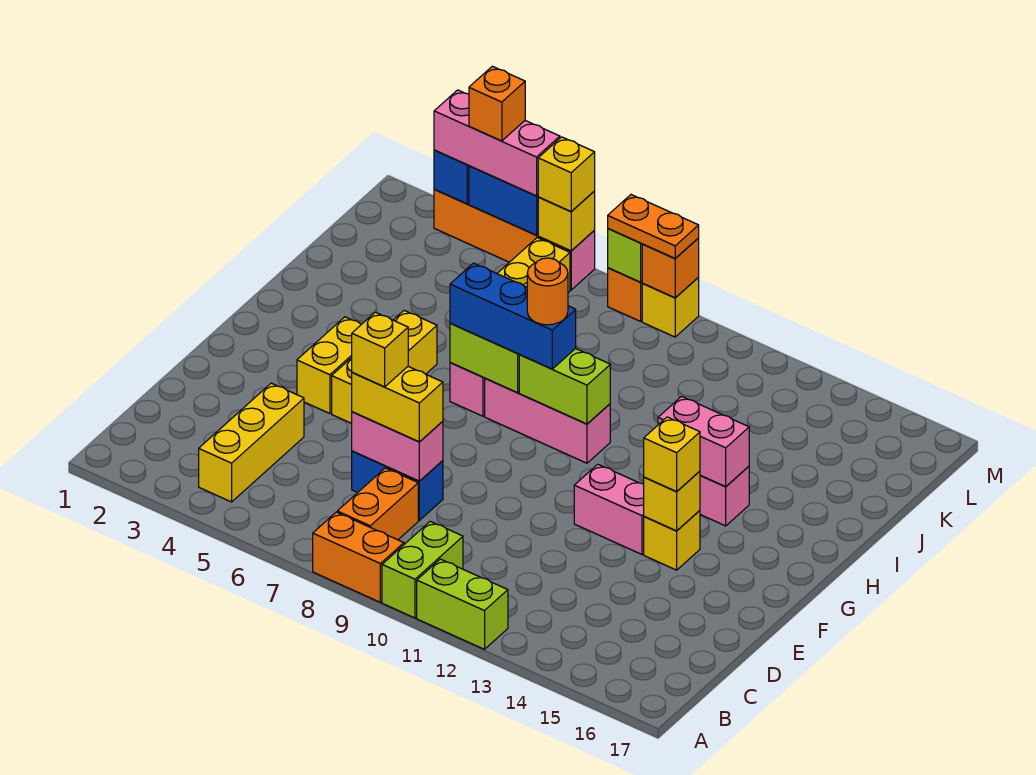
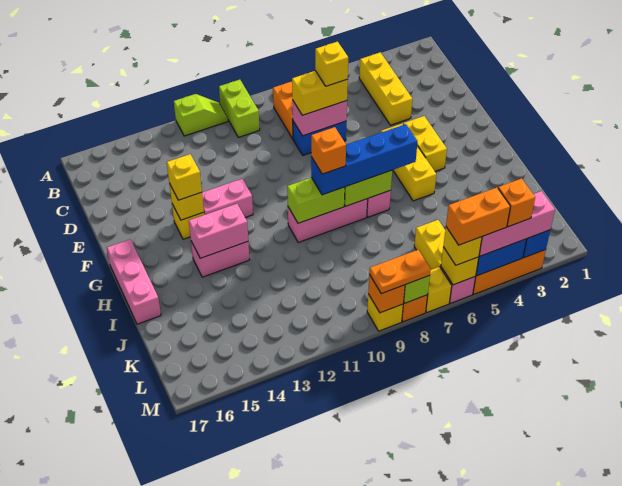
orange brick A8:A9 level 1 -> orange brick M5:M6 level 4
lime brick A11:A12 level 1 -> lime slope A11:A12 level 1 top 12
none -> pink brick G17:I17 level 1
blue brick H7:H9 level 3 -> blue brick H6:H9 level 3
orange round brick H9 level 4 -> orange brick H9 level 4
none -> yellow brick M7 level 1

